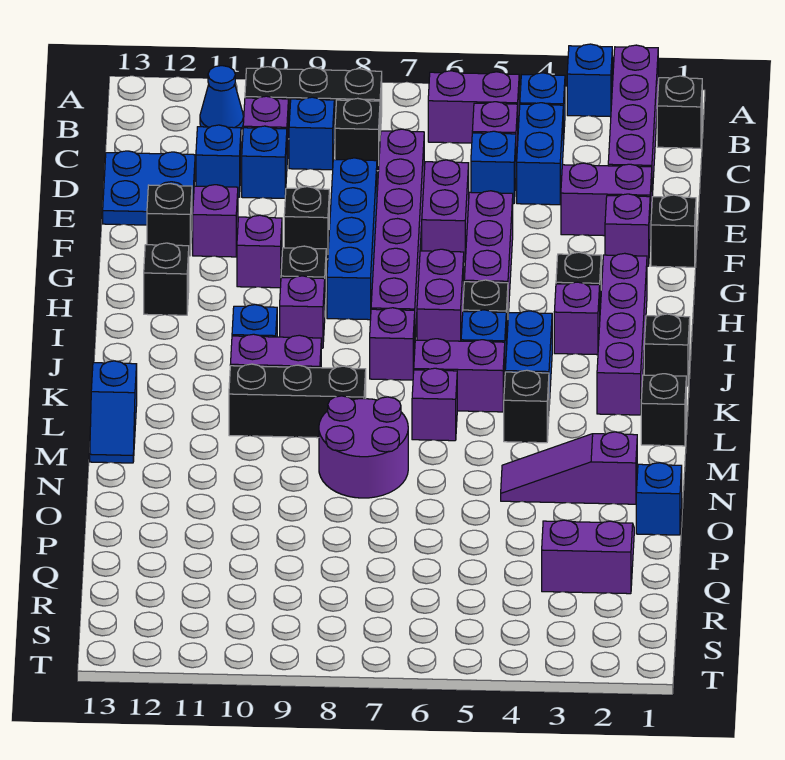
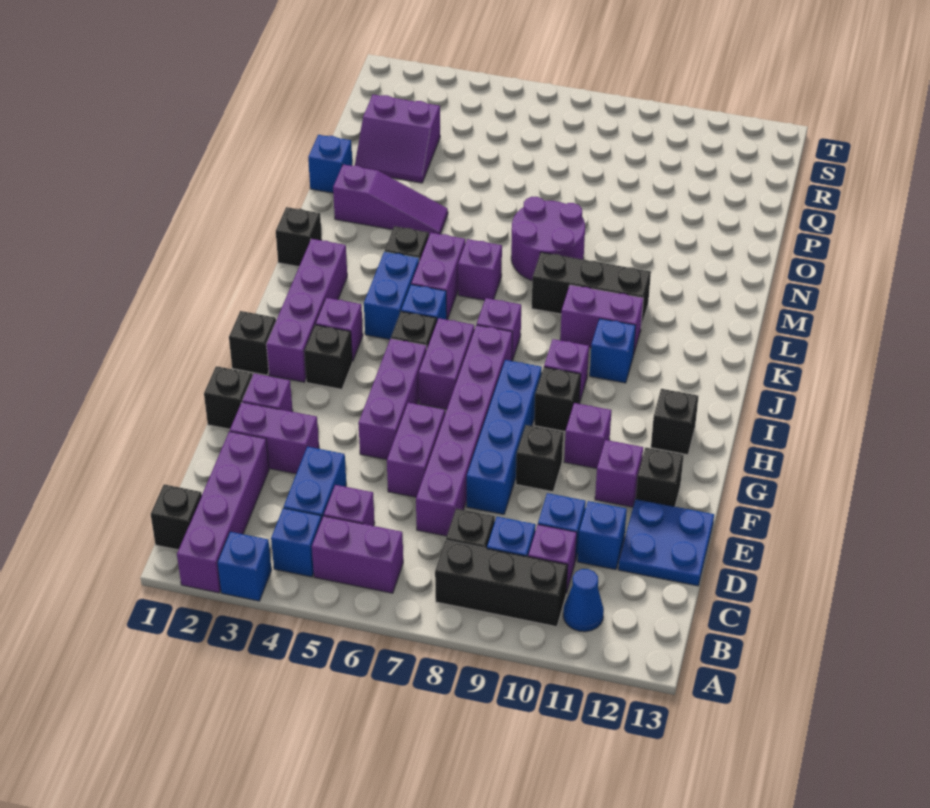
blue brick D5 level 1 -> none
black brick J1 level 1 -> black brick H1 level 1
purple brick K5:K6 level 1 -> purple brick K5:L5 level 1
blue slope L13:M13 level 1 top L -> none

